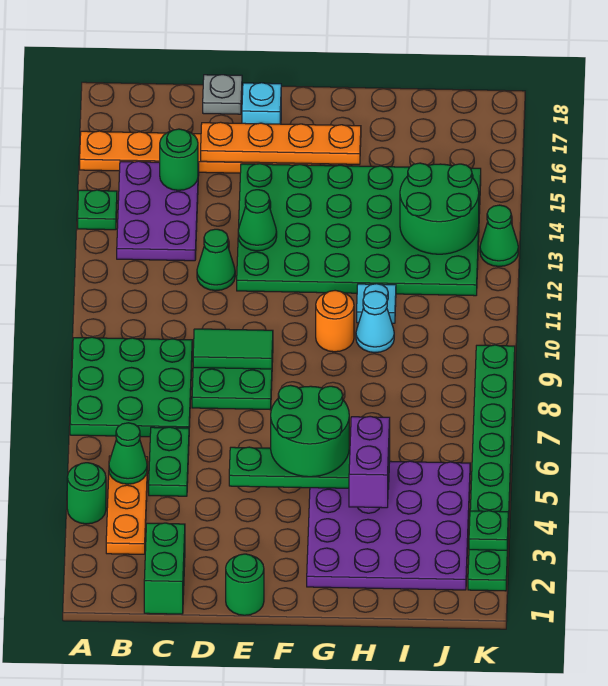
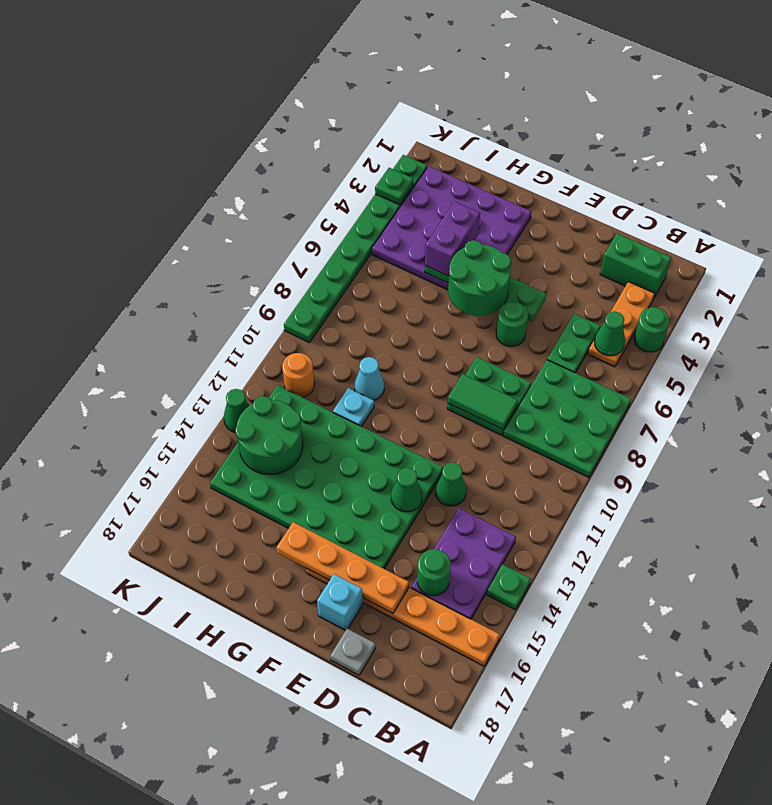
green brick C1:C2 level 1 -> green brick B2:C2 level 1
green round brick E1 level 1 -> green round brick E6 level 1
orange round brick G10 level 1 -> orange round brick J11 level 1

